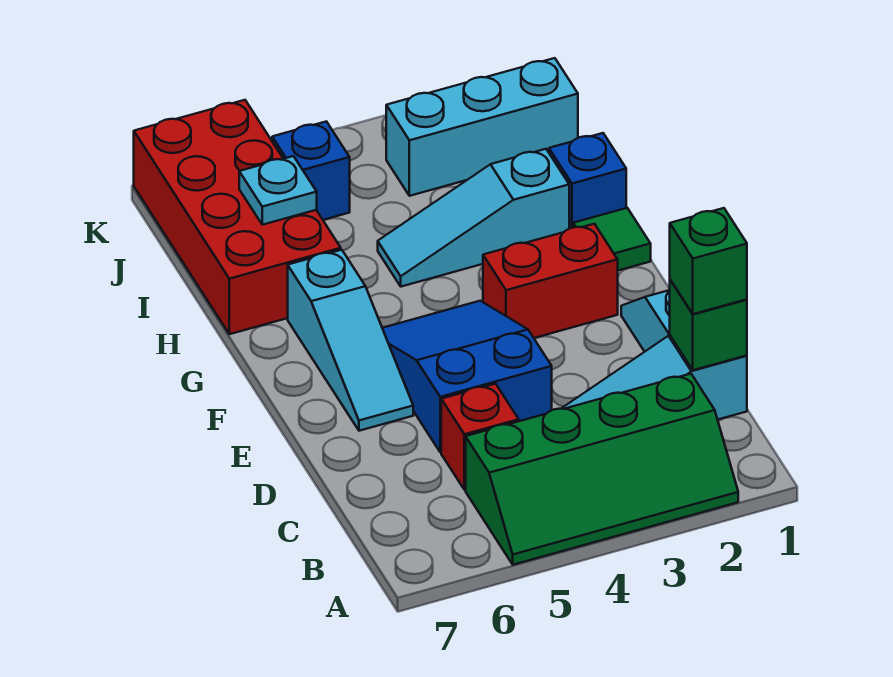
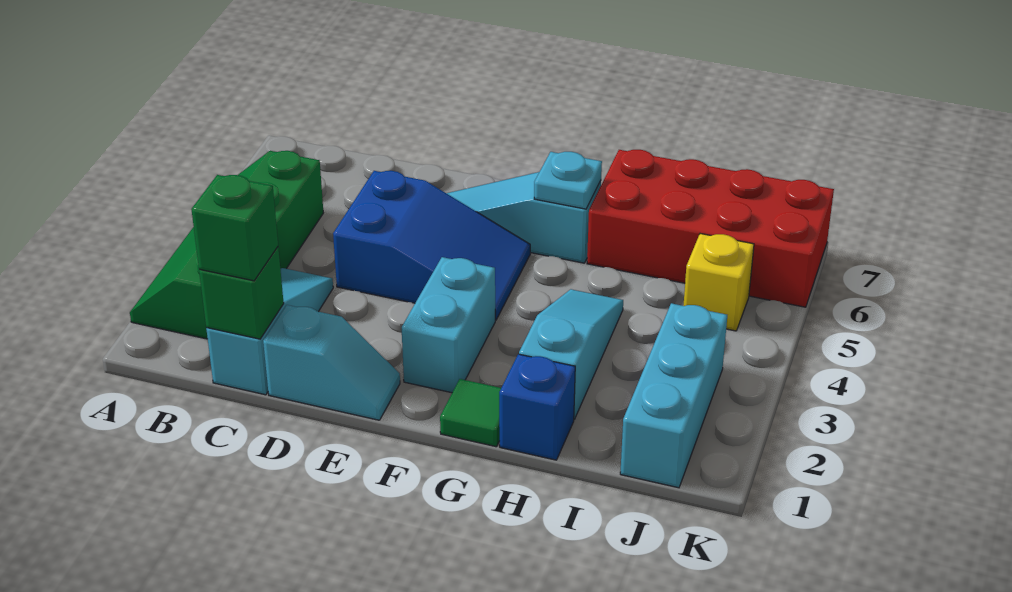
red brick C5 level 1 -> none
red brick F2:F3 level 1 -> cyan brick F2:F3 level 1
cyan plate I6 level 2 -> cyan plate G6 level 2
blue brick J5 level 1 -> yellow brick J5 level 1

